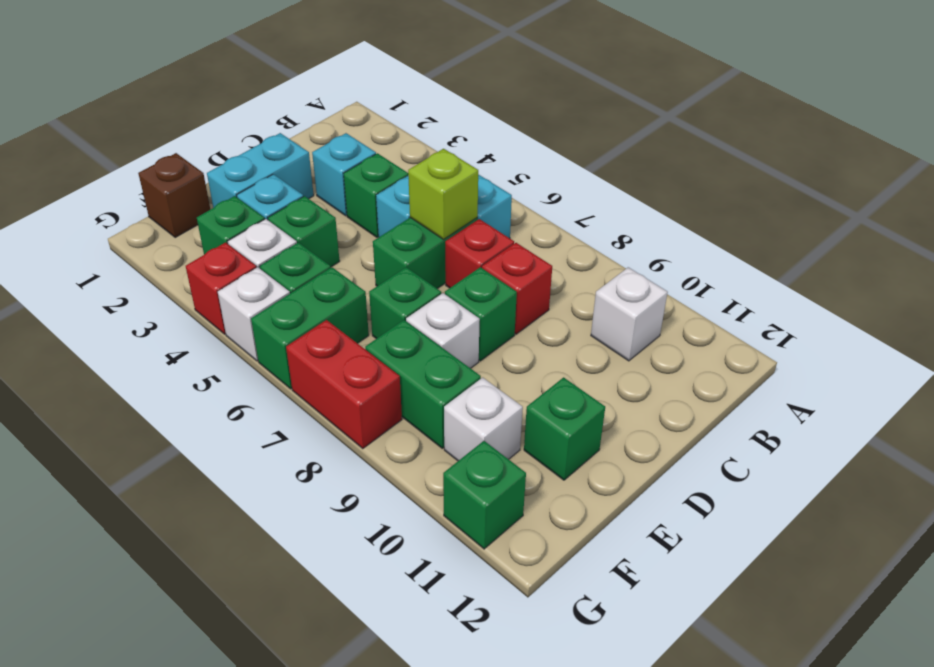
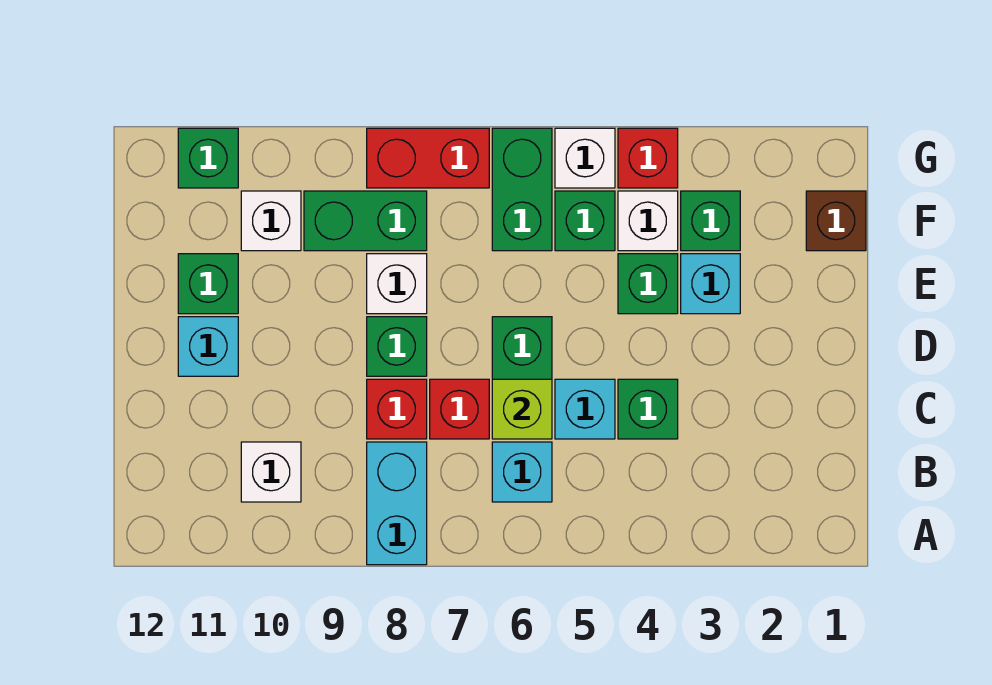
cyan brick C3 level 1 -> cyan brick D11 level 1
cyan brick D2:E2 level 1 -> cyan brick A8:B8 level 1
green brick E7 level 1 -> none

